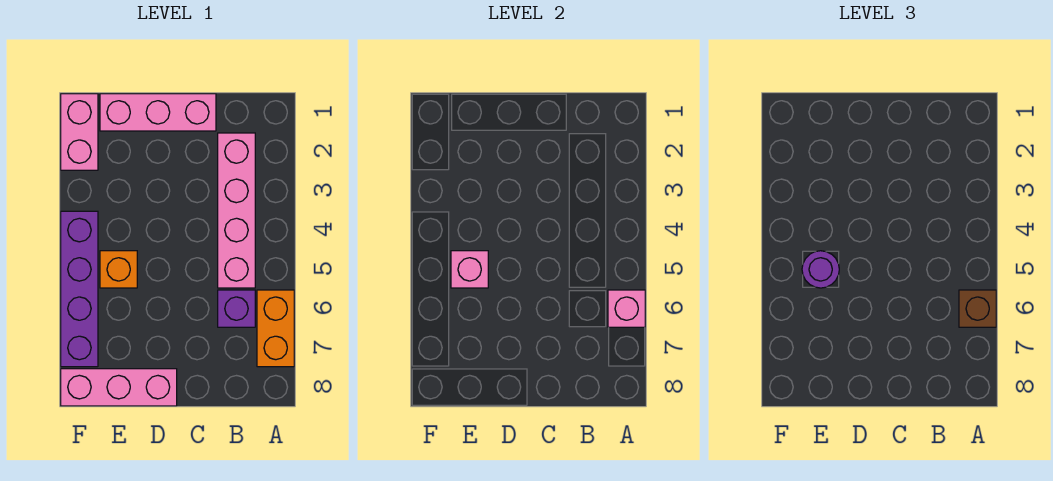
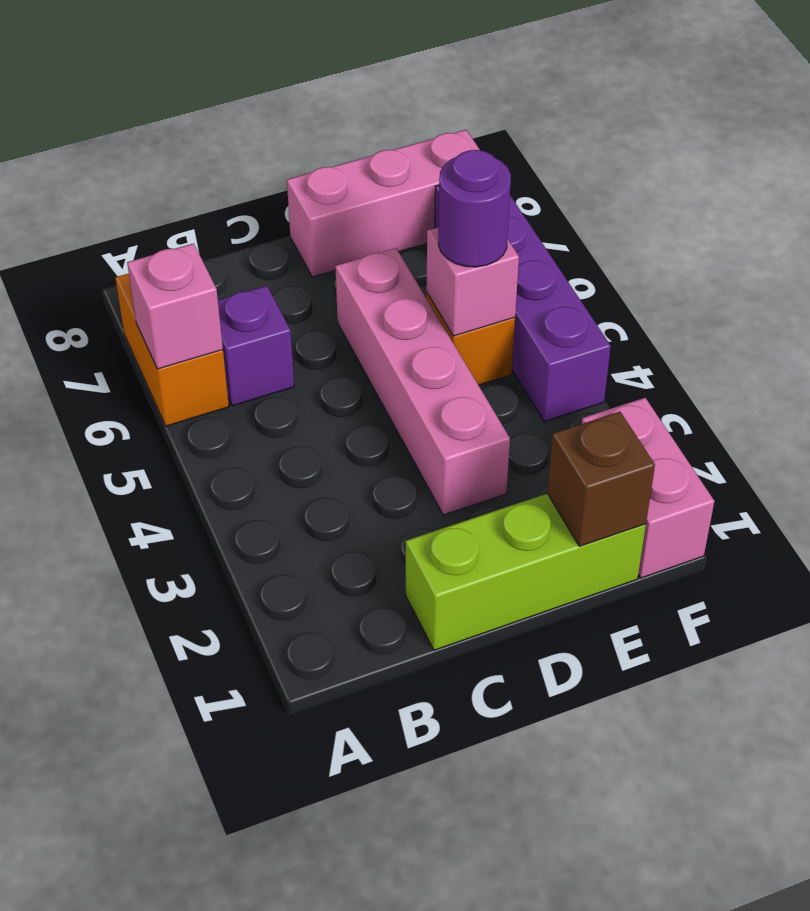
brown brick A6 level 3 -> brown brick E1 level 2
pink brick B2:B5 level 1 -> pink brick D3:D6 level 1
pink brick C1:E1 level 1 -> lime brick C1:E1 level 1

